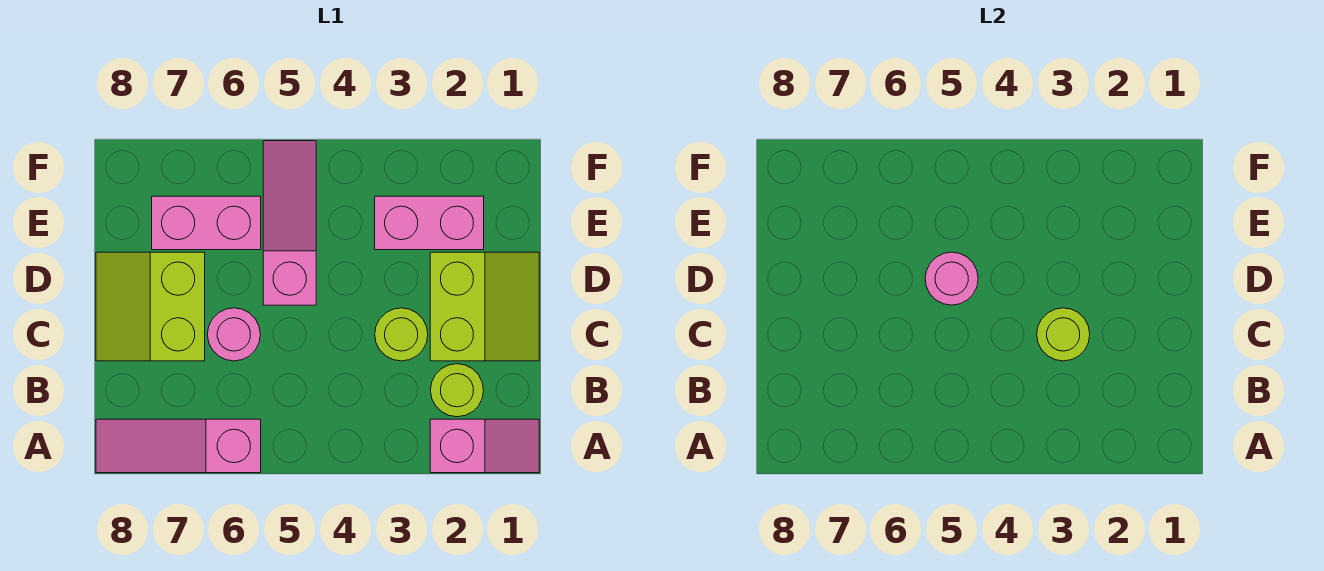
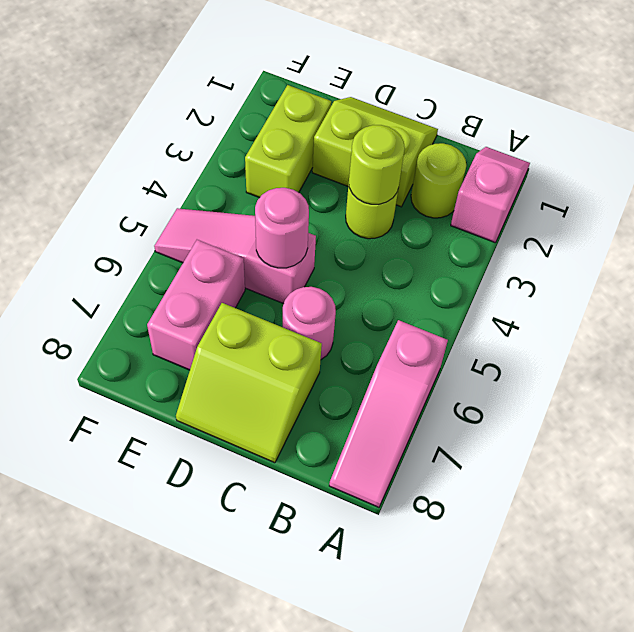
pink brick E2:E3 level 1 -> lime brick E2:E3 level 1

